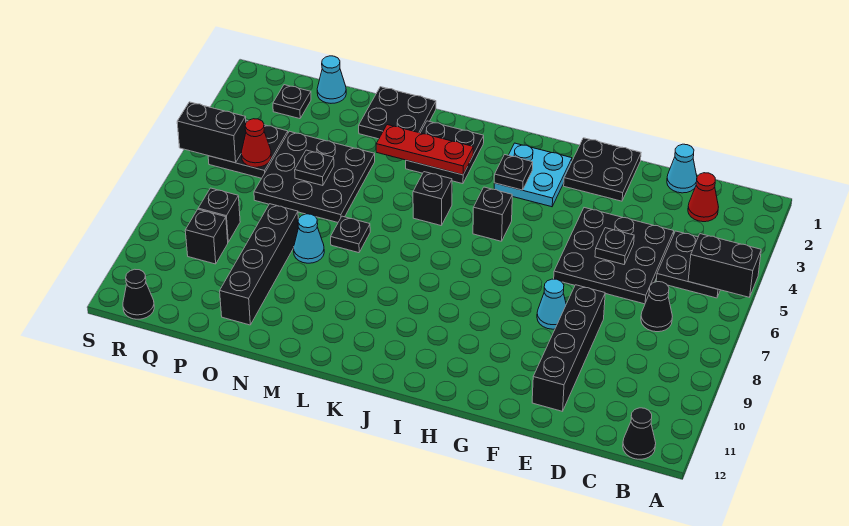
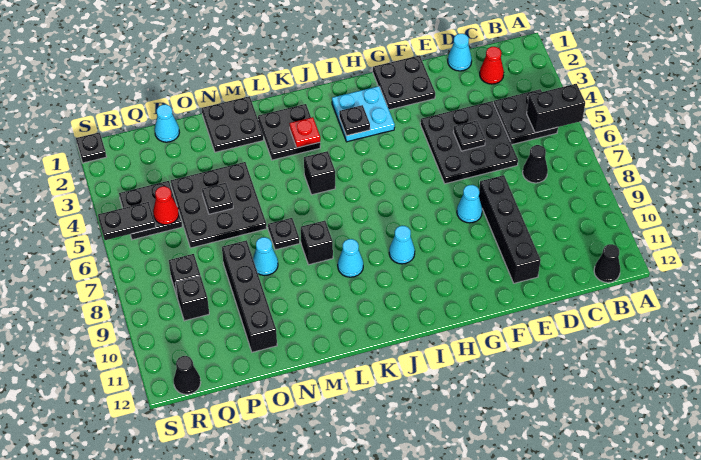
black brick I5 level 1 -> black brick L8 level 1
none -> cyan cone I9 level 1
red plate K3:M3 level 2 -> red plate K3 level 2
none -> cyan cone K9 level 1
black plate Q2 level 1 -> black plate S1 level 1
black brick R5:S5 level 2 -> black plate R5:S5 level 2

